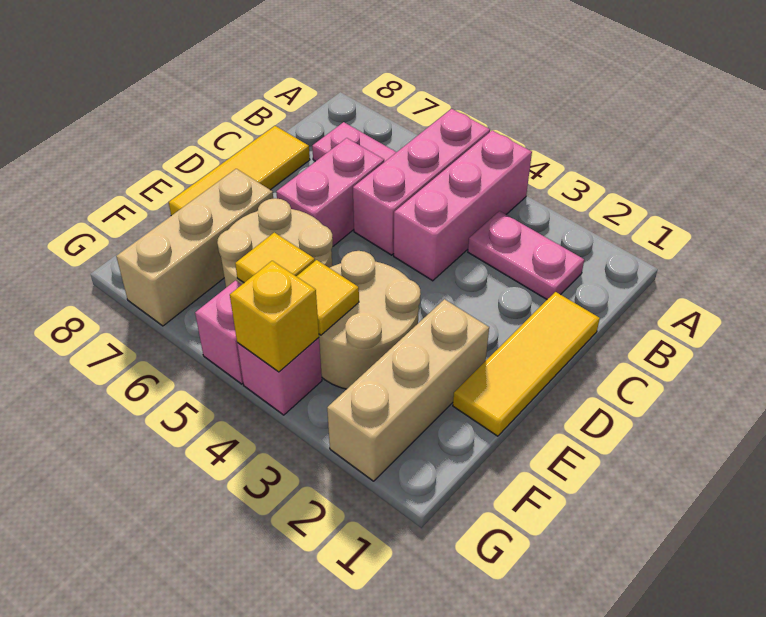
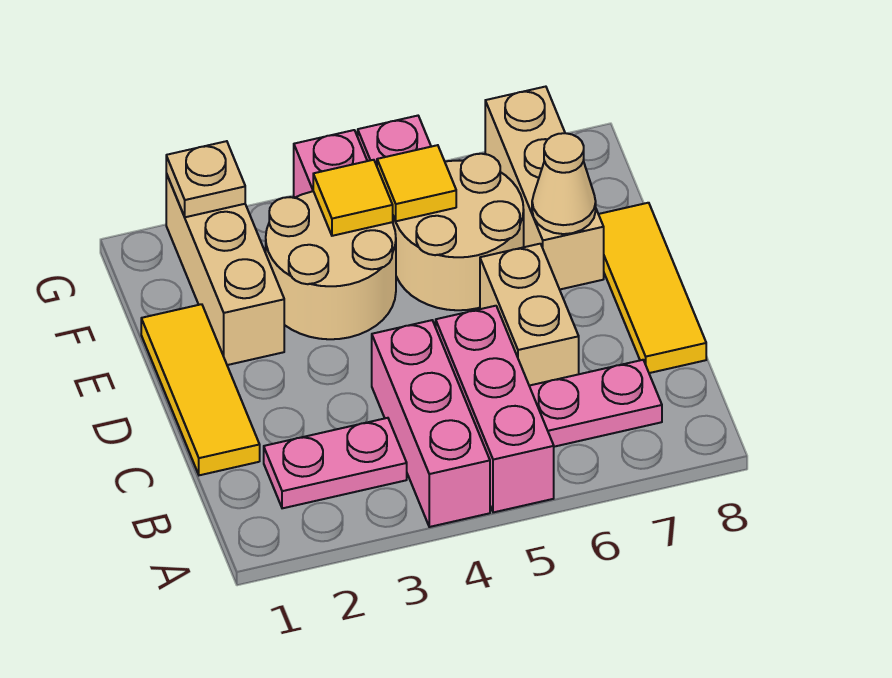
pink brick C6:D6 level 1 -> tan brick C6:D6 level 1
none -> tan cone E7 level 2
none -> tan plate G2 level 2
yellow brick G4 level 2 -> none

